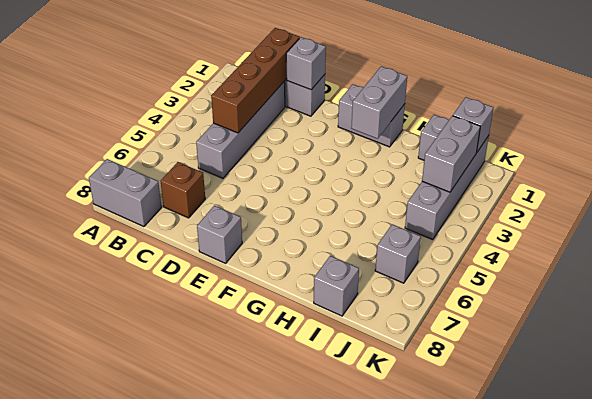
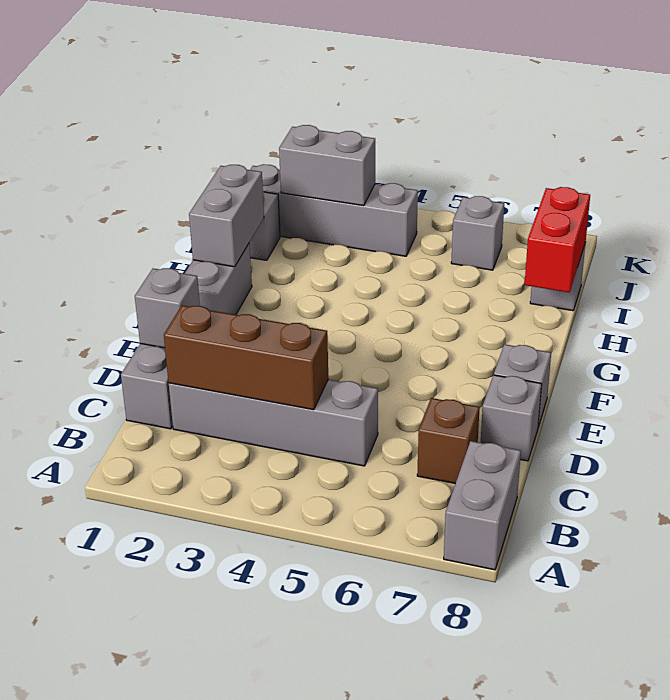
brown brick C1:C4 level 2 -> brown brick C2:C4 level 2
grey brick G1:G2 level 2 -> grey brick G1:H1 level 2
none -> red brick H8:I8 level 2
grey brick J1 level 2 -> grey brick D8 level 1

